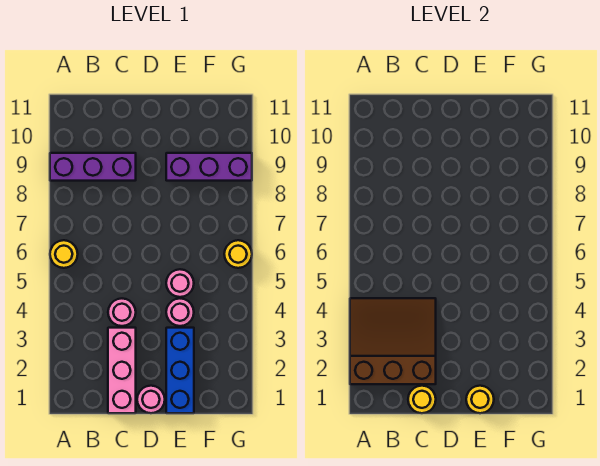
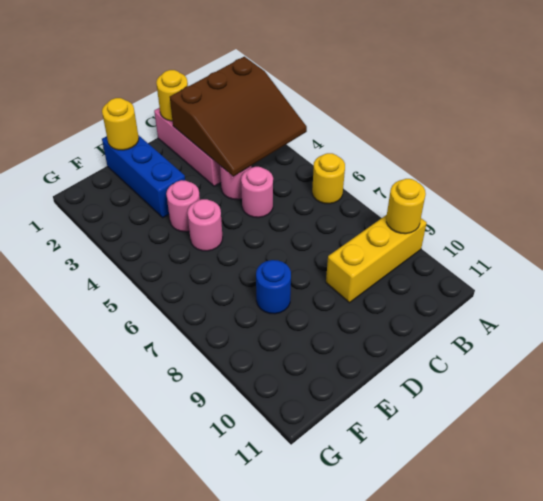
purple brick A9:C9 level 1 -> yellow brick A9:C9 level 1
pink round brick D1 level 1 -> pink round brick C5 level 1
none -> blue round brick E8 level 1
purple brick E9:G9 level 1 -> none
yellow round brick G6 level 1 -> yellow round brick A9 level 2

